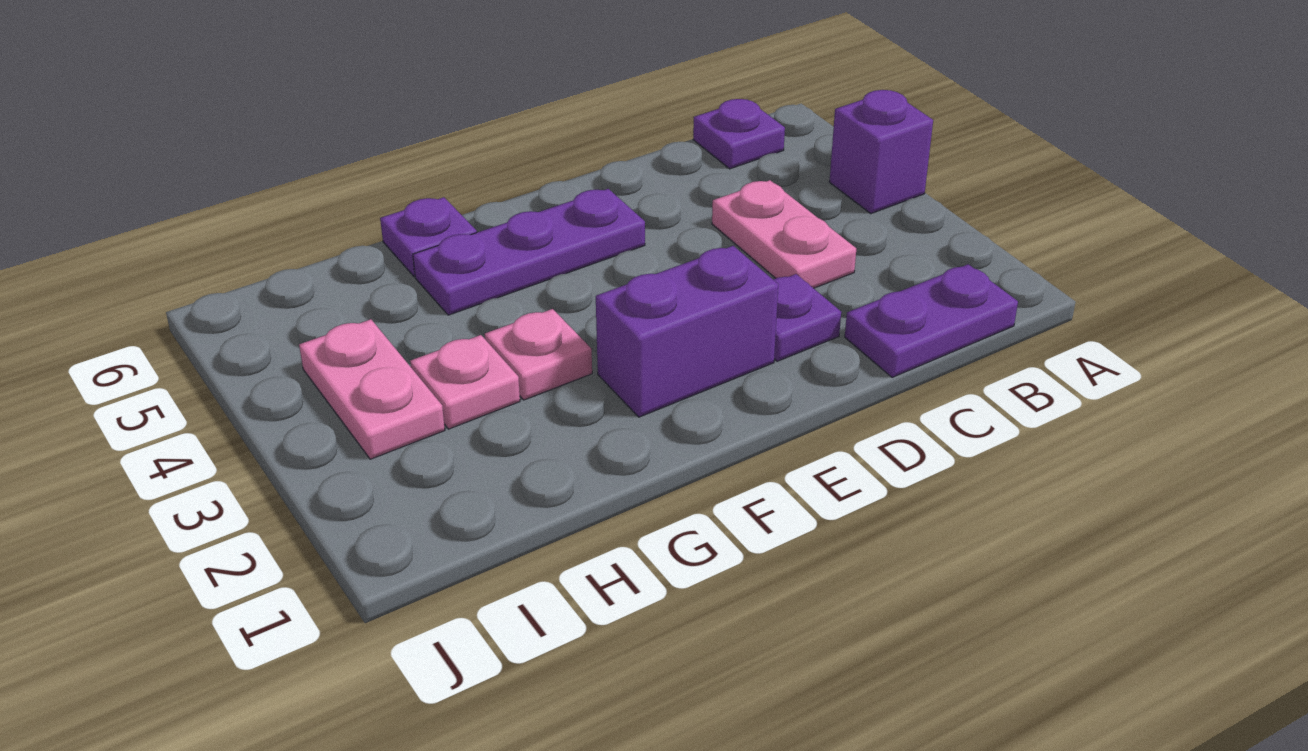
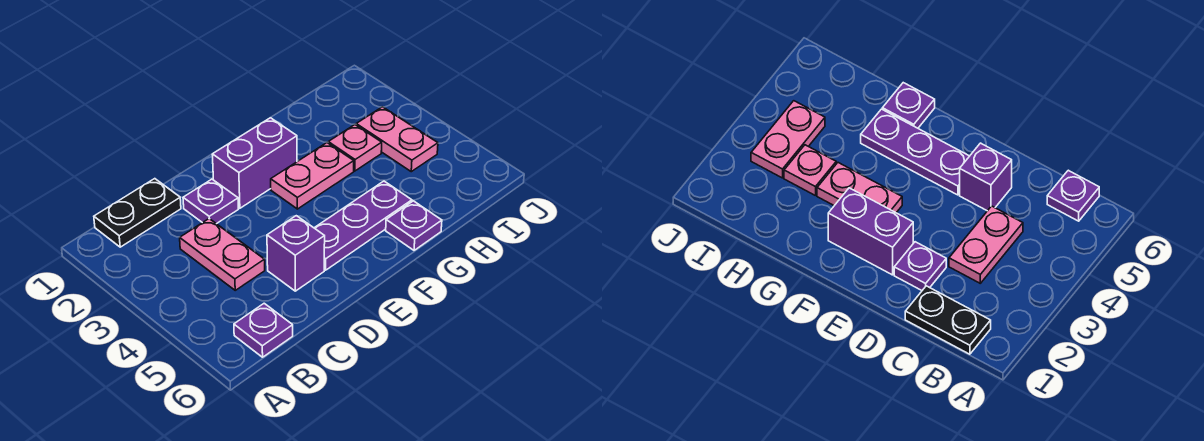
purple brick A4 level 1 -> purple brick D5 level 1
purple plate B1:C1 level 1 -> black plate B1:C1 level 1
pink plate G3 level 1 -> pink plate F3:G3 level 1

